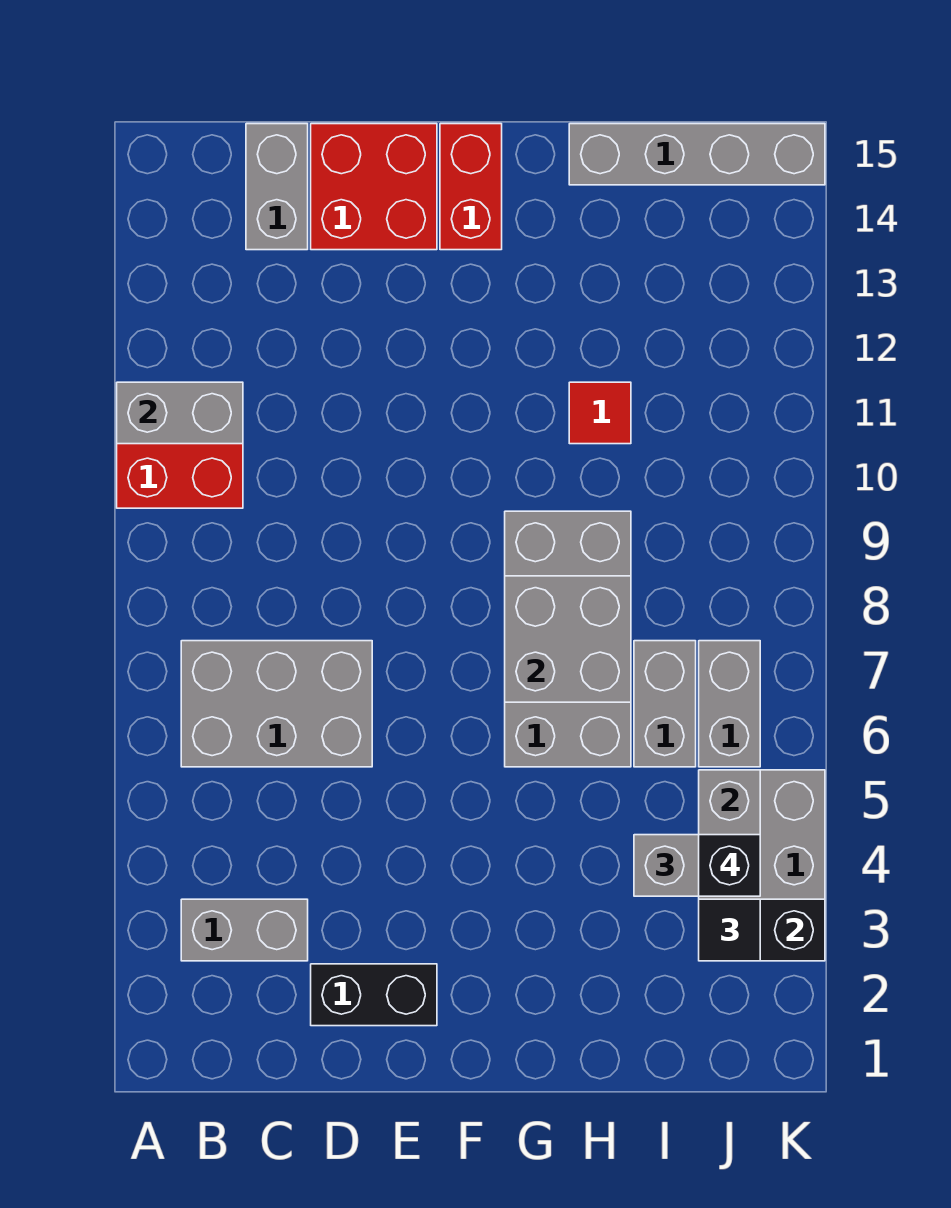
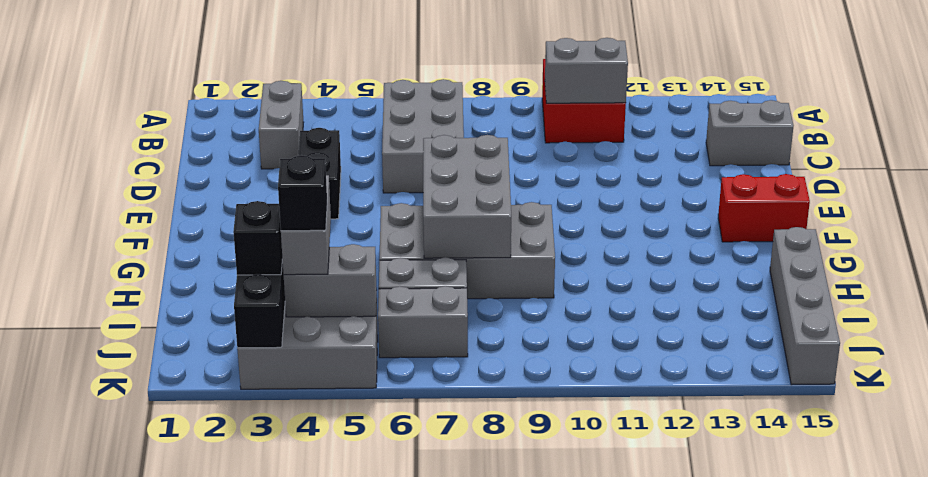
grey brick A11:B11 level 2 -> grey brick B10:B11 level 2
black brick D2:E2 level 1 -> black brick D4:E4 level 1
red brick D14:E15 level 1 -> none
grey brick G7:H8 level 2 -> grey brick F7:H8 level 2
red tile H11 level 1 -> none
black tile J3 level 3 -> black brick J3 level 3

